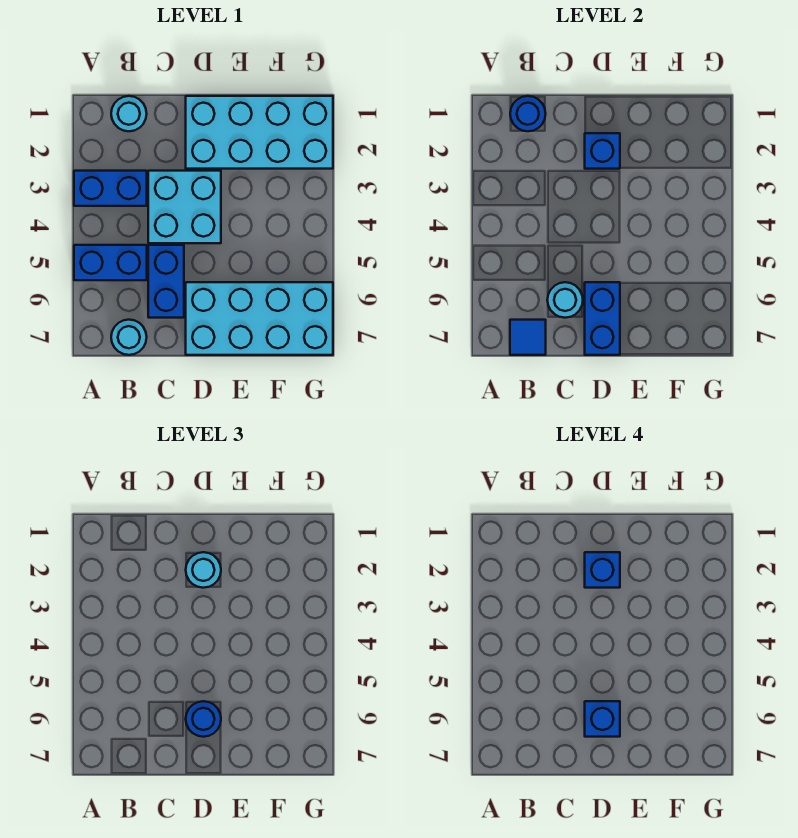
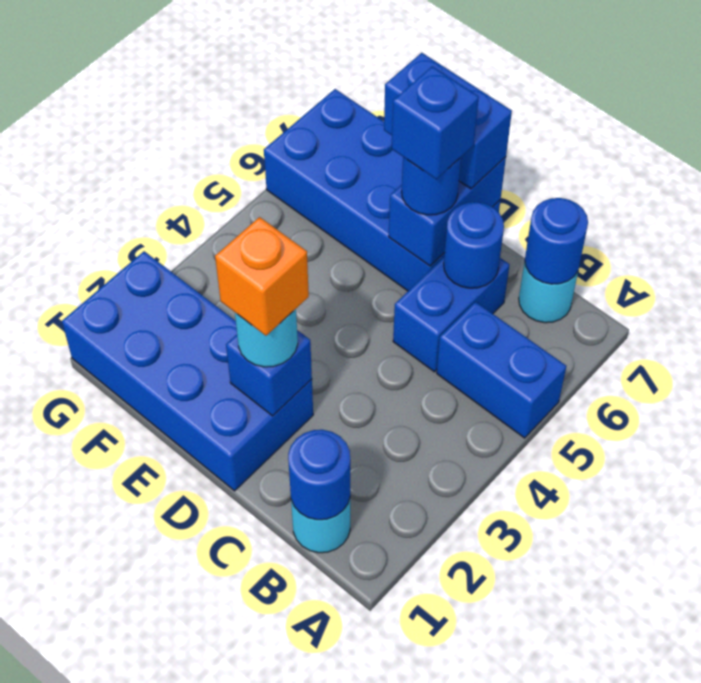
blue brick A3:B3 level 1 -> blue brick D7:E7 level 3
blue tile B7 level 2 -> blue round brick B7 level 2
cyan brick C3:D4 level 1 -> none
cyan round brick C6 level 2 -> blue round brick C6 level 2
cyan brick D1:G2 level 1 -> blue brick D1:G2 level 1
blue brick D2 level 4 -> orange brick D2 level 4
cyan brick D6:G7 level 1 -> blue brick D6:G7 level 1

